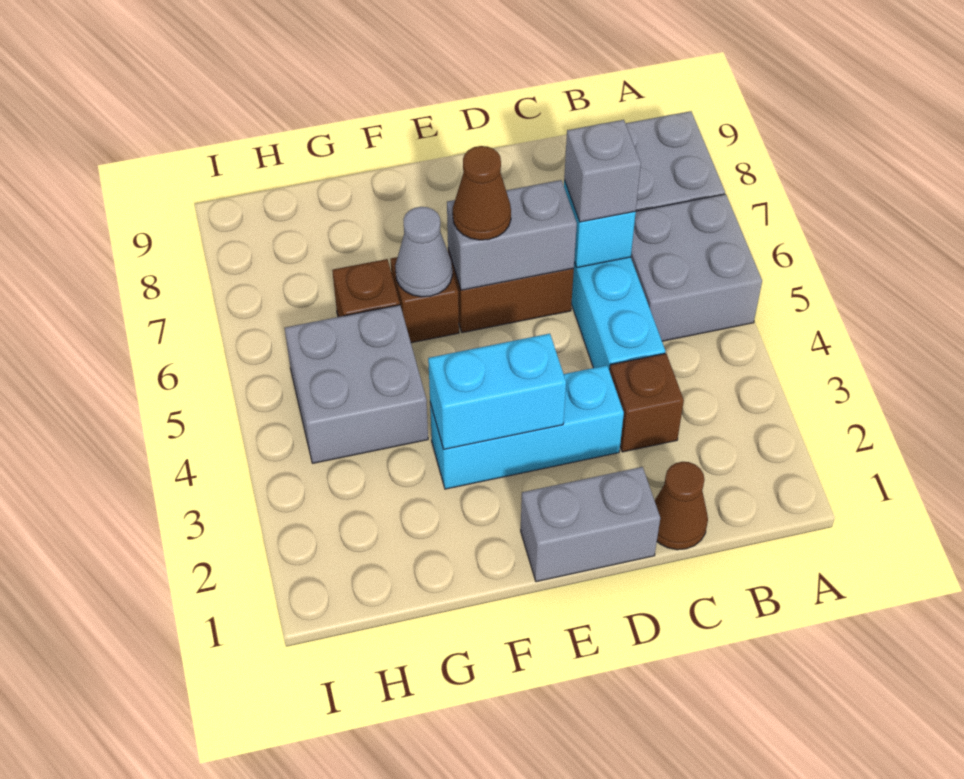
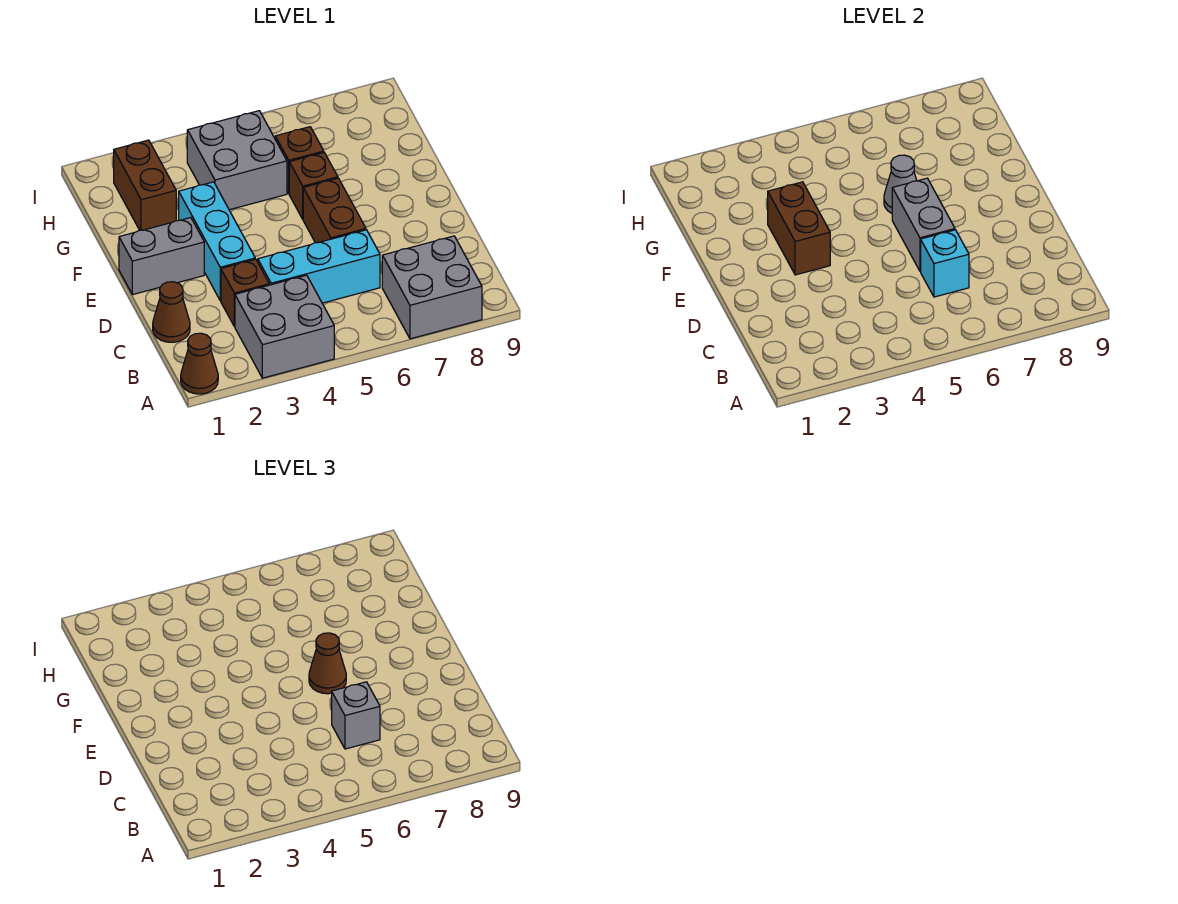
none -> brown cone A1 level 1
grey brick A5:B6 level 1 -> grey brick A3:B4 level 1
grey brick D1:E1 level 1 -> grey brick E1:E2 level 1
cyan brick E3:F3 level 2 -> brown brick E3:F3 level 2
none -> brown brick G2:H2 level 1

